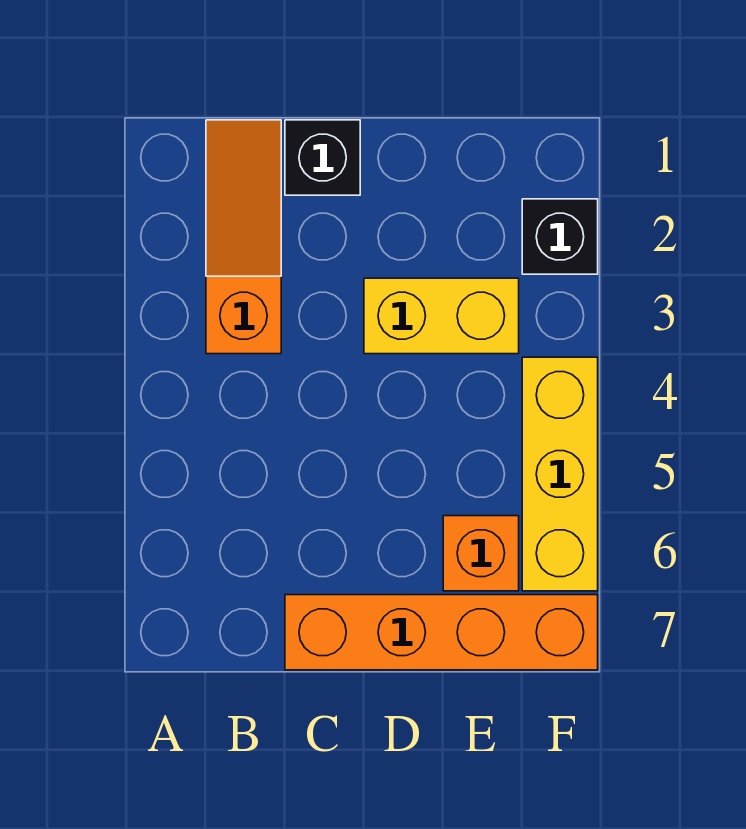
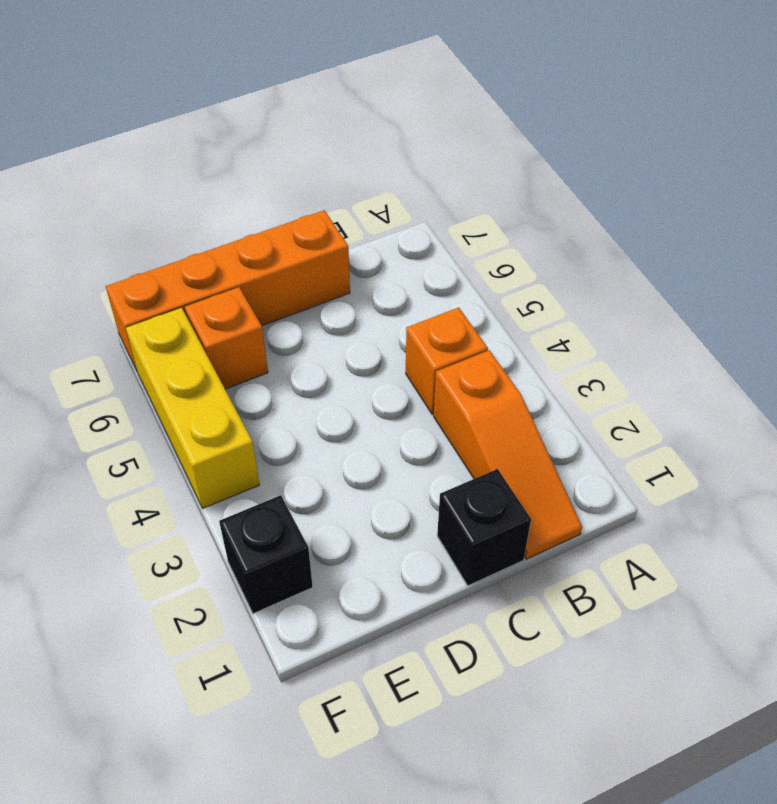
none -> orange brick B4 level 1
yellow brick D3:E3 level 1 -> none

